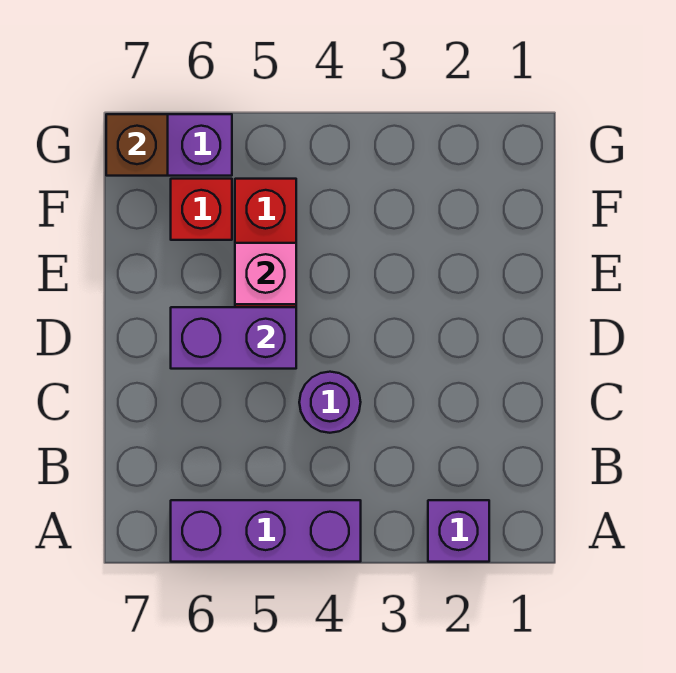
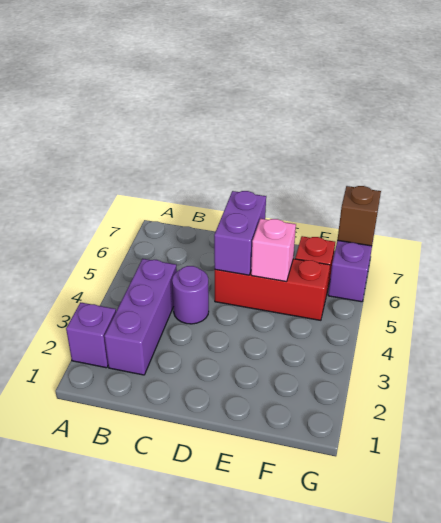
purple brick A4:A6 level 1 -> purple brick B2:B4 level 1

